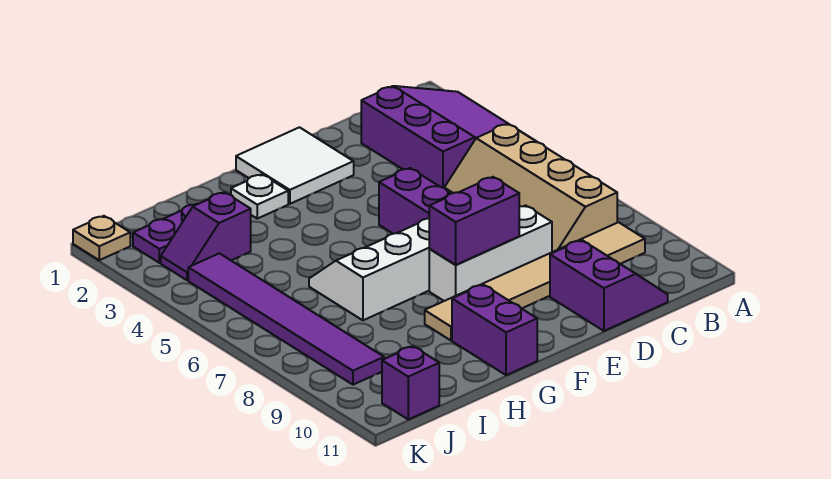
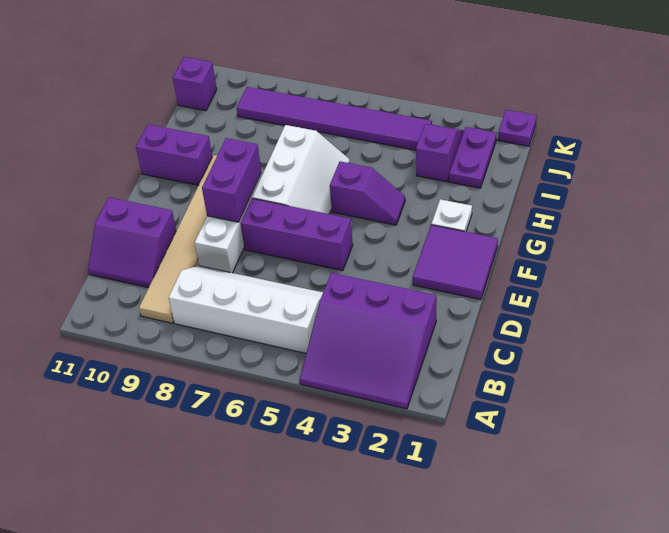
tan slope B5:C8 level 1 top B -> white slope B5:C8 level 1 top B
white tile E1:F2 level 1 -> purple tile E1:F2 level 1
none -> purple slope G4:G5 level 1 top 5
tan plate K1 level 1 -> purple plate K1 level 1

